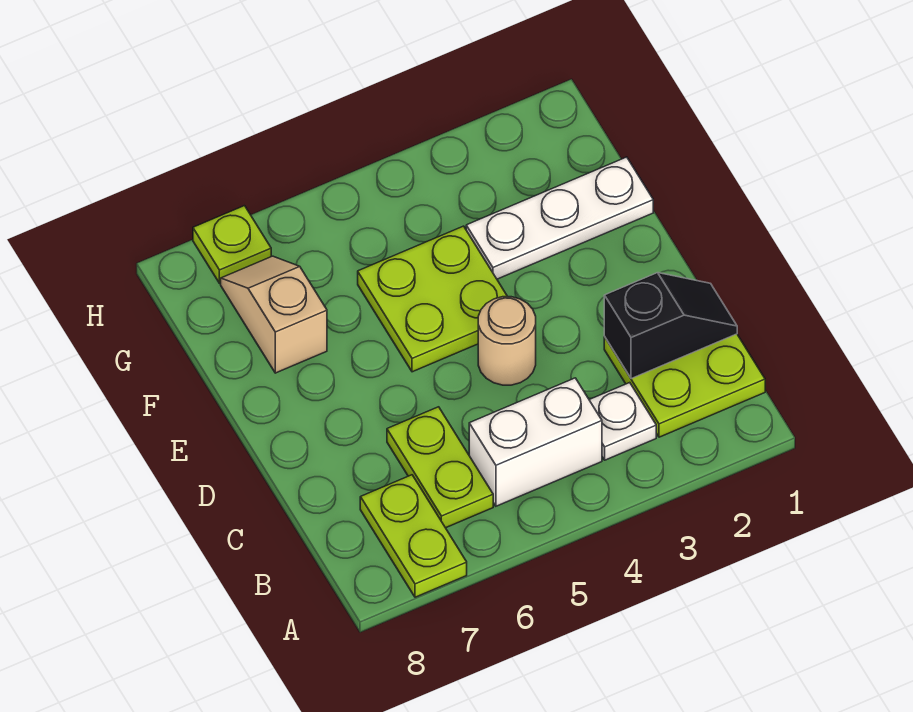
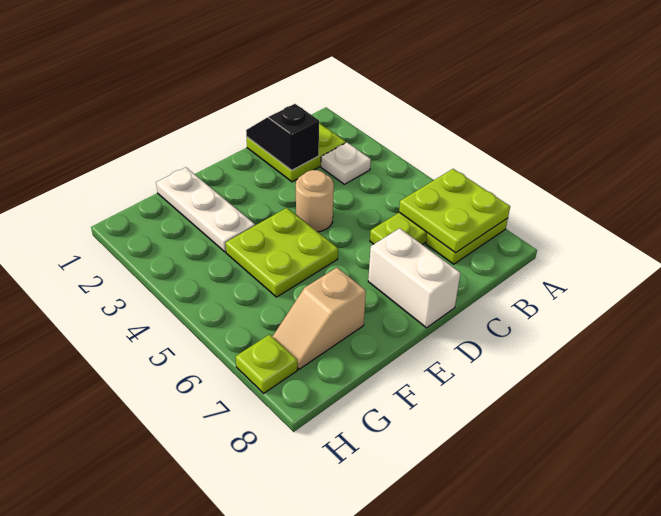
none -> lime plate A6:B7 level 2
white brick B4:B5 level 1 -> white brick D7:D8 level 1

